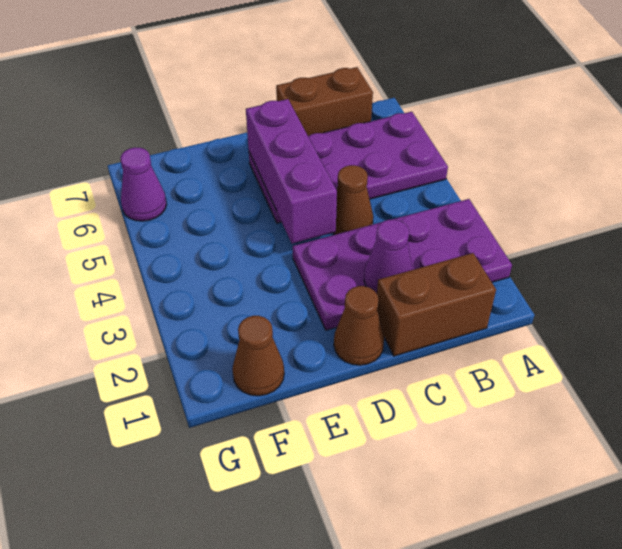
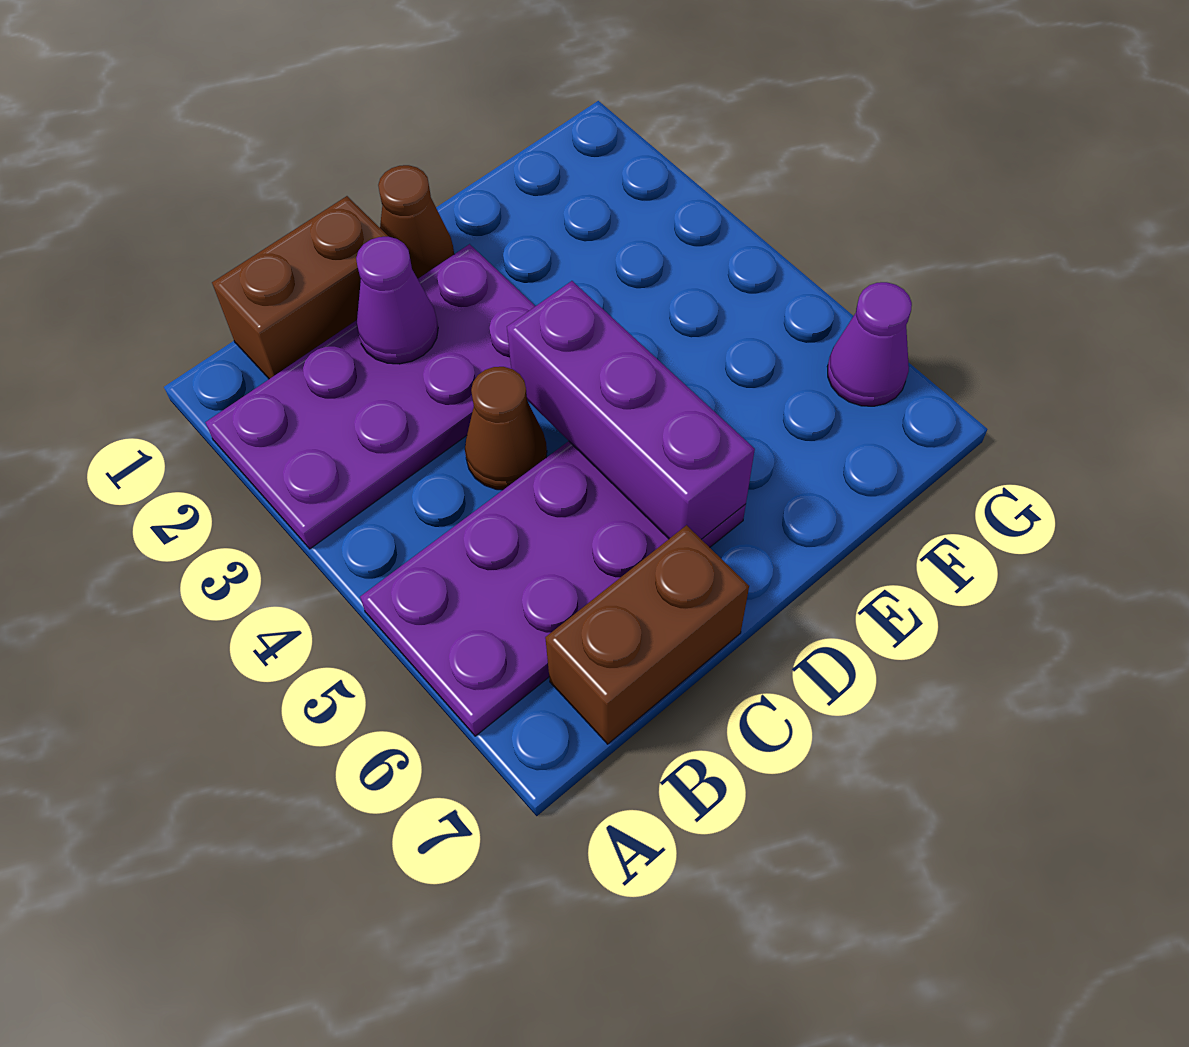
brown cone F1 level 1 -> none

